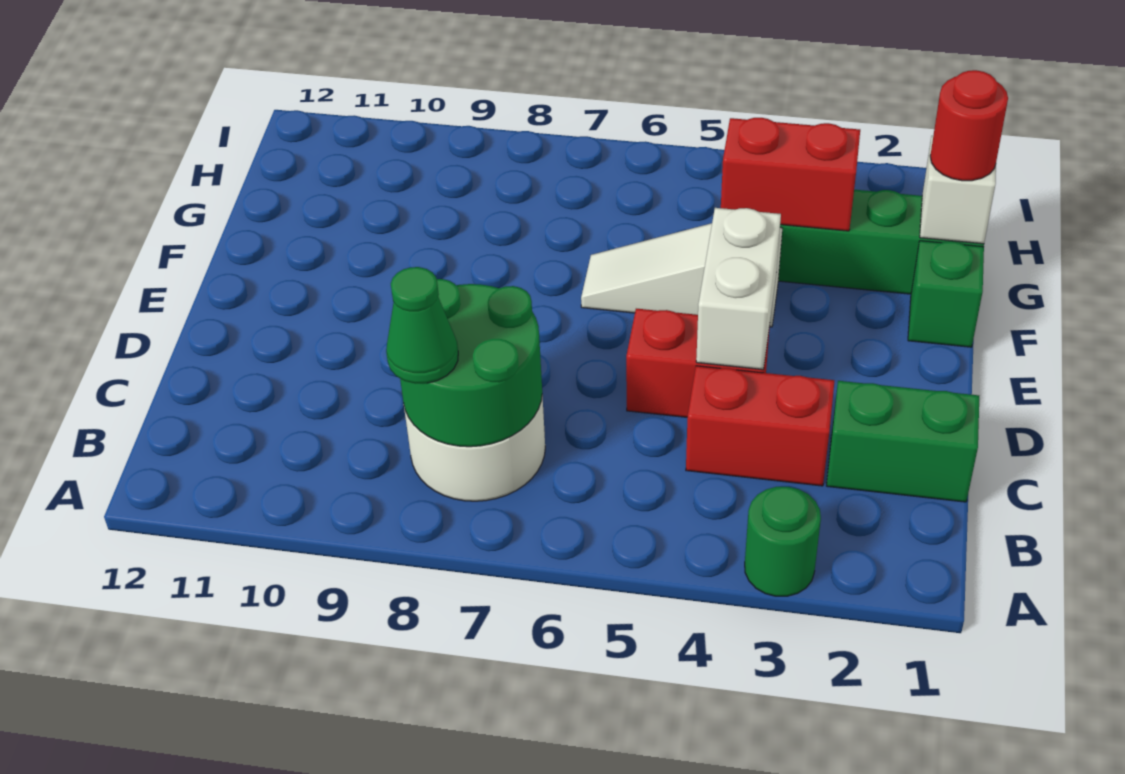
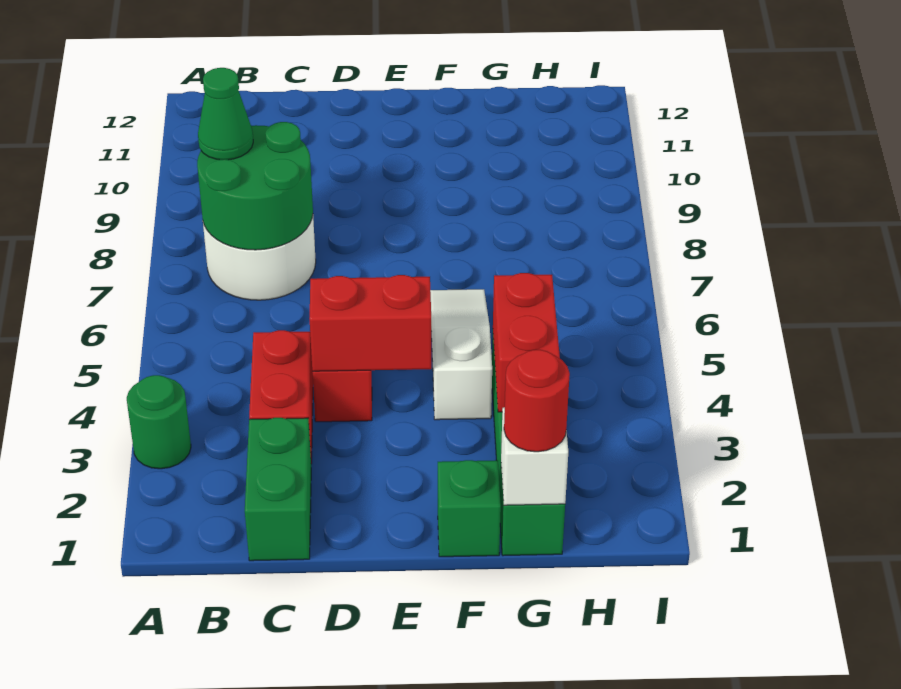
white brick D4:E4 level 2 -> red brick D4:E4 level 2

